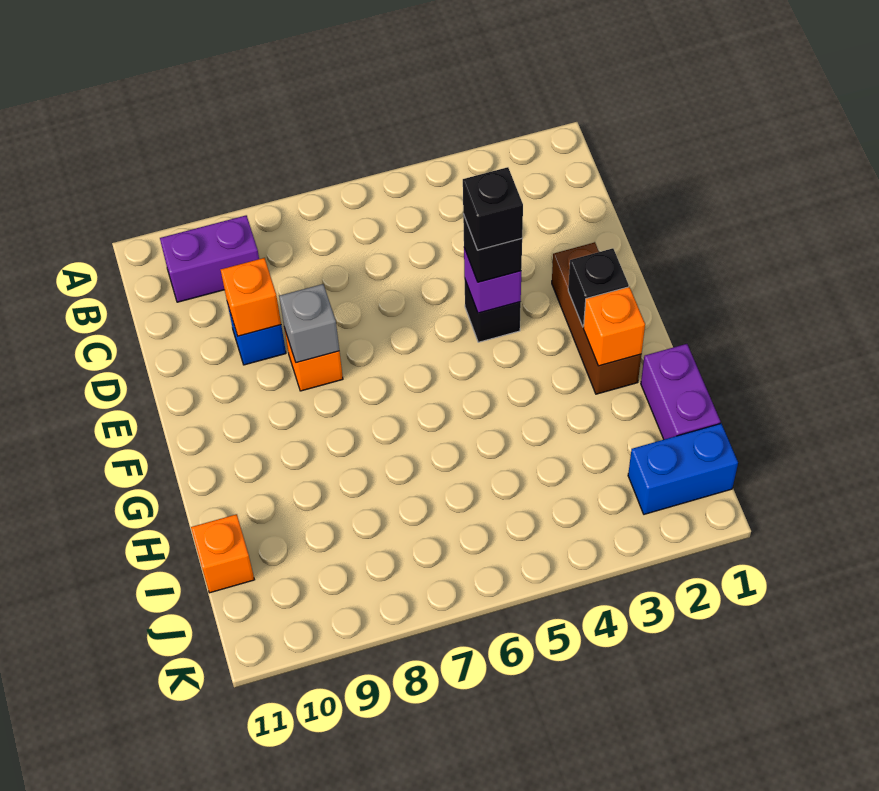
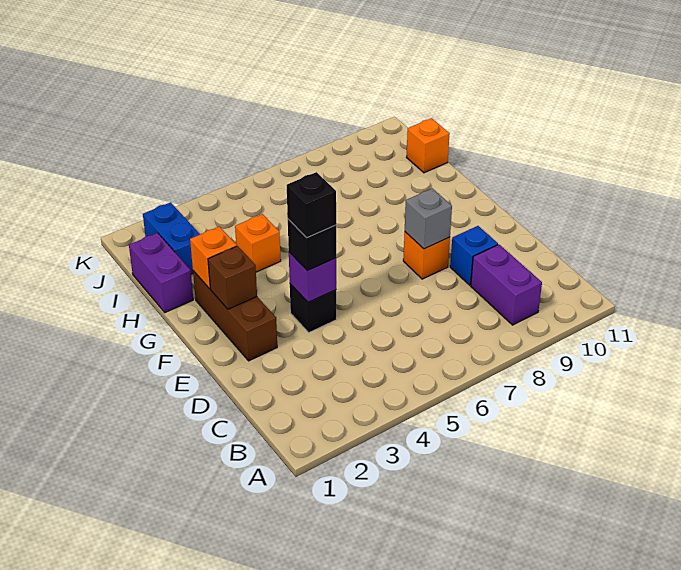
purple brick B9:B10 level 1 -> purple brick B9:C9 level 1
orange brick D9 level 2 -> orange brick H4 level 1
black brick F2 level 2 -> brown brick F2 level 2
blue brick J1:J2 level 1 -> blue brick I2:J2 level 1

